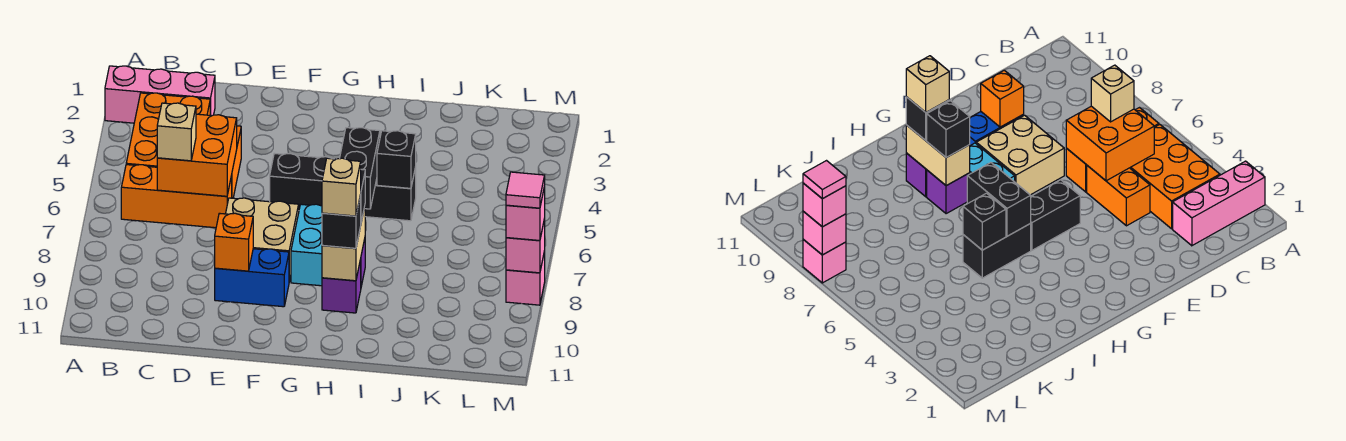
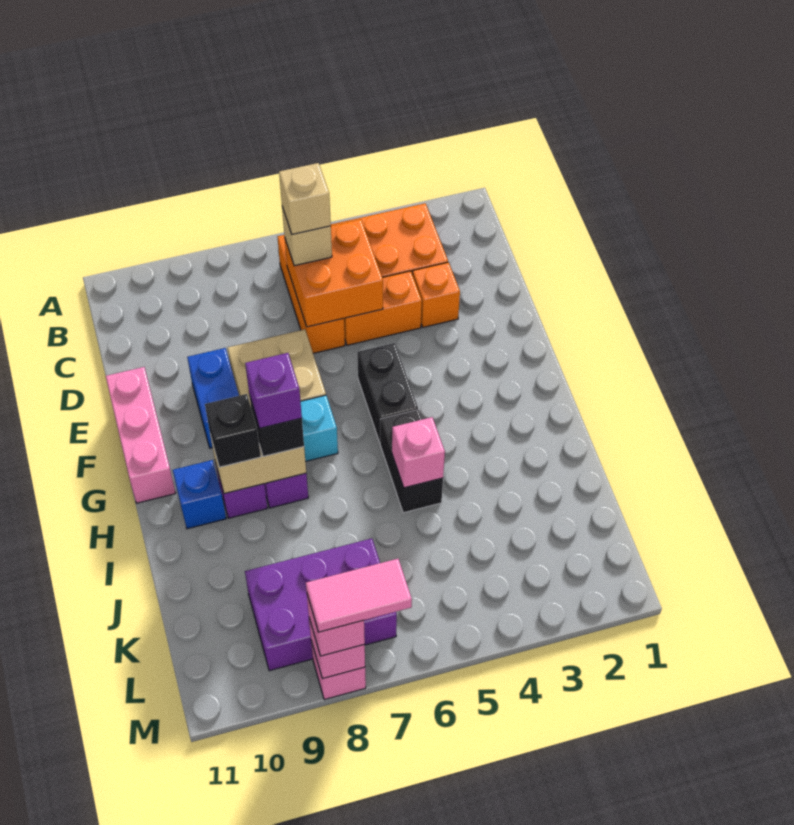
pink brick A2:C2 level 1 -> pink brick E11:G11 level 1
orange brick E9 level 2 -> orange brick D3 level 1
black brick H5:H6 level 2 -> none
none -> purple brick H8 level 4
tan brick H9 level 4 -> tan brick C6 level 4
none -> blue brick H10 level 1
black brick I5 level 2 -> pink brick I5 level 2
none -> purple brick K7:L9 level 1
pink tile M8 level 4 -> pink tile M7:M8 level 4

